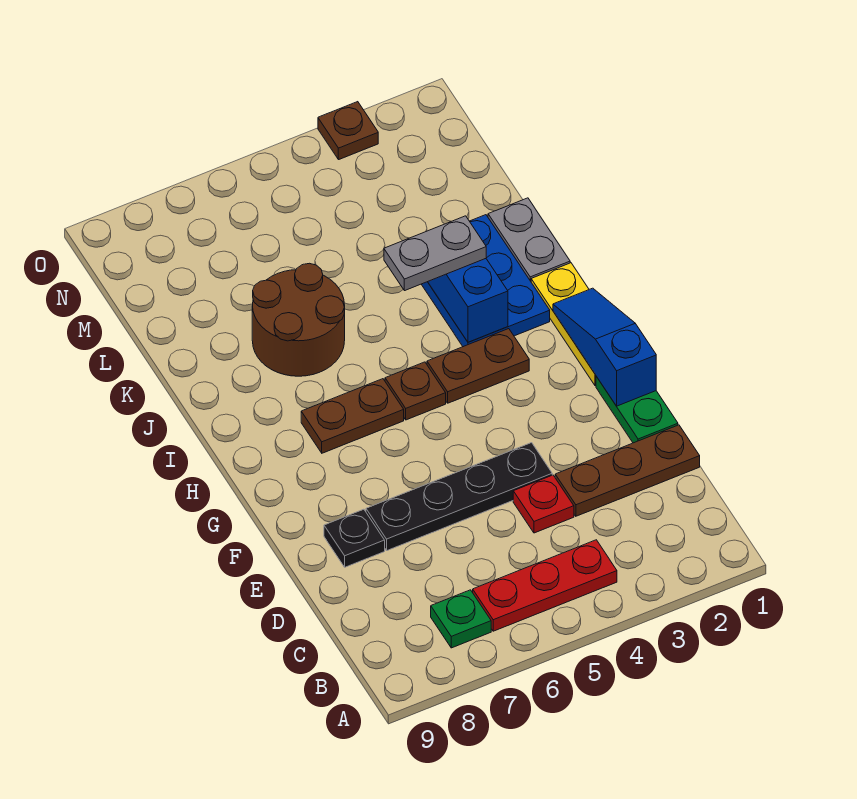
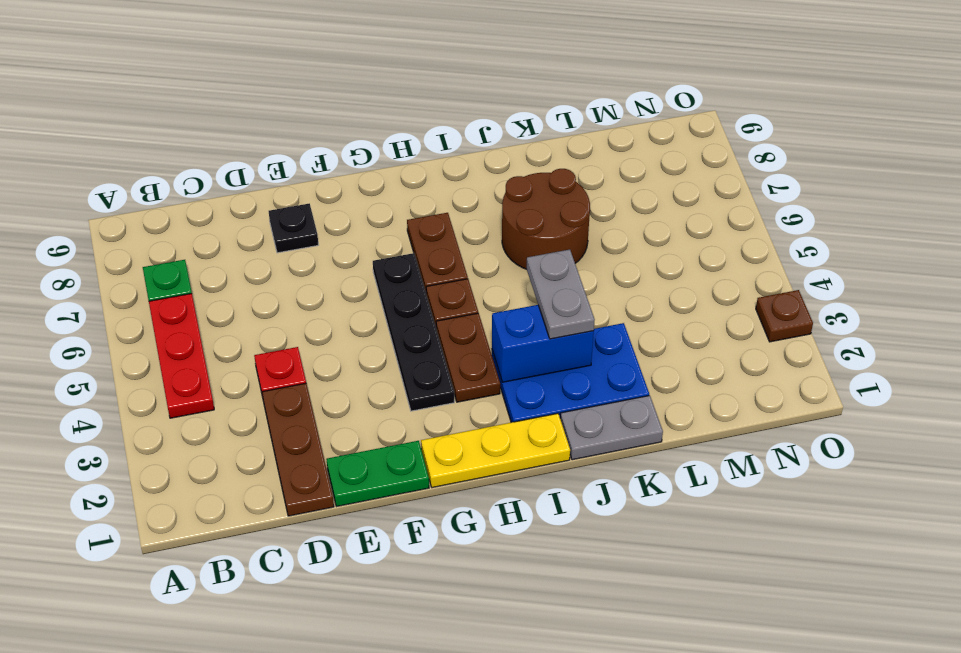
black plate E4:E7 level 1 -> black plate G3:G6 level 1
blue slope F1:H1 level 2 top F -> none

